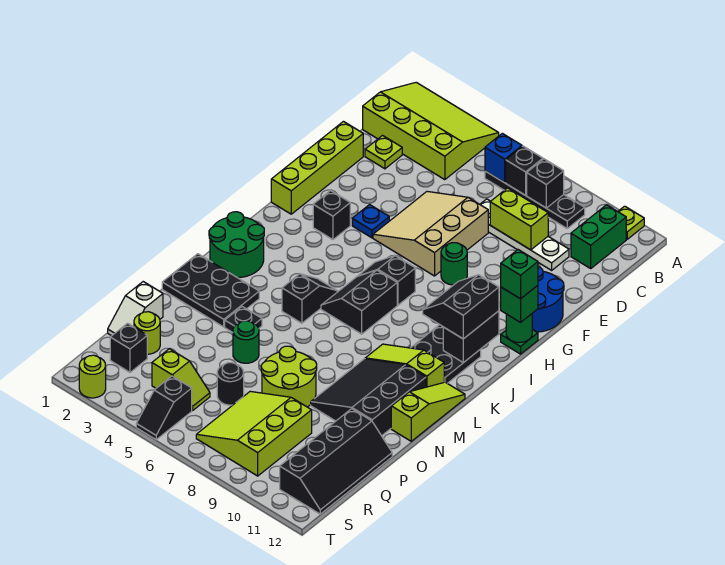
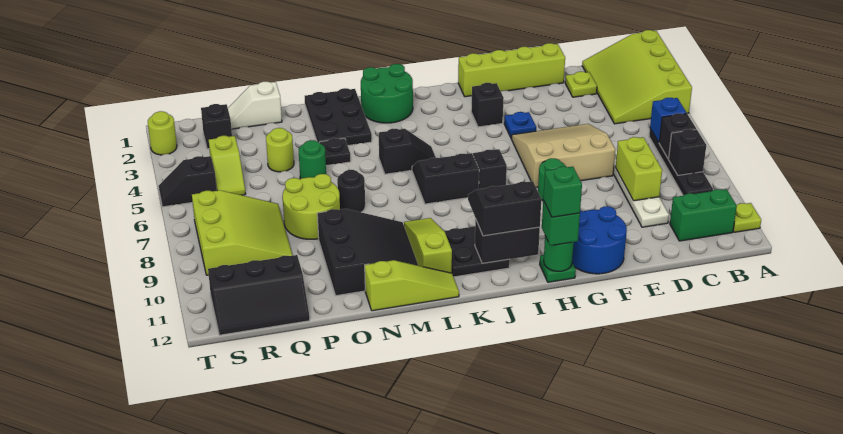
lime slope A1:C4 level 1 top C -> lime slope A1:C4 level 1 top A
black slope M9:O11 level 1 top 11 -> black slope M9:O11 level 1 top O
black slope P11:S12 level 1 top 11 -> black slope Q11:S12 level 1 top 11
lime round brick Q2 level 1 -> lime round brick P4 level 1
black round brick Q6 level 1 -> black round brick N7 level 1
lime slope Q7:S9 level 1 top 9 -> lime slope Q7:S9 level 1 top S

